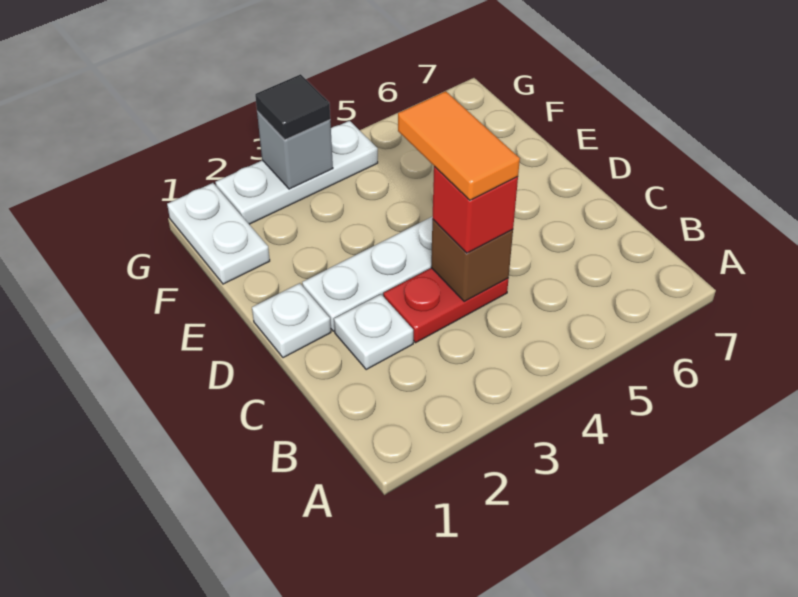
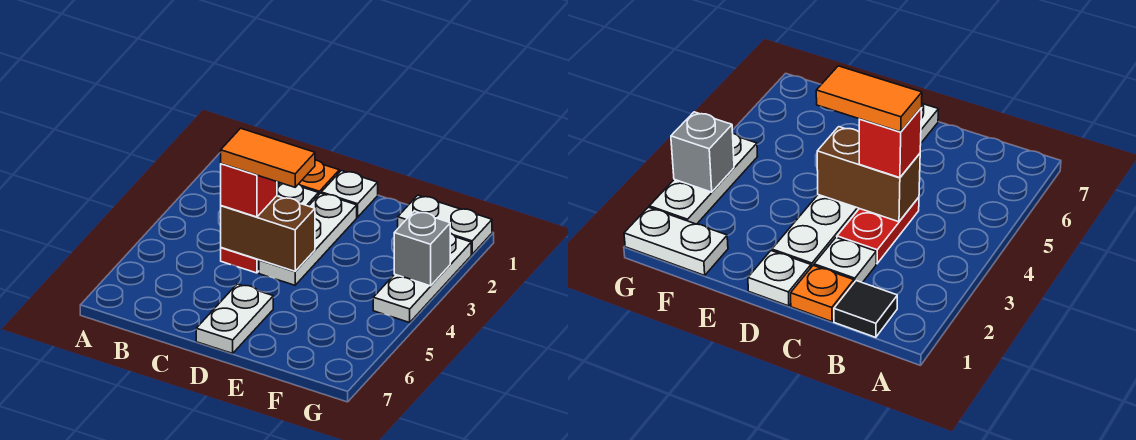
none -> orange plate C1 level 1
brown brick C4 level 2 -> brown brick C4:D4 level 2
none -> white plate D6:D7 level 1
black tile G3 level 3 -> black tile B1 level 1

